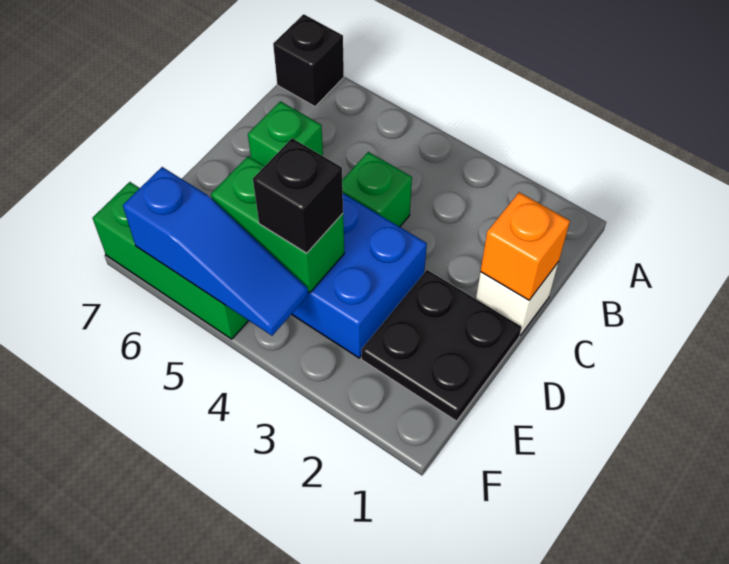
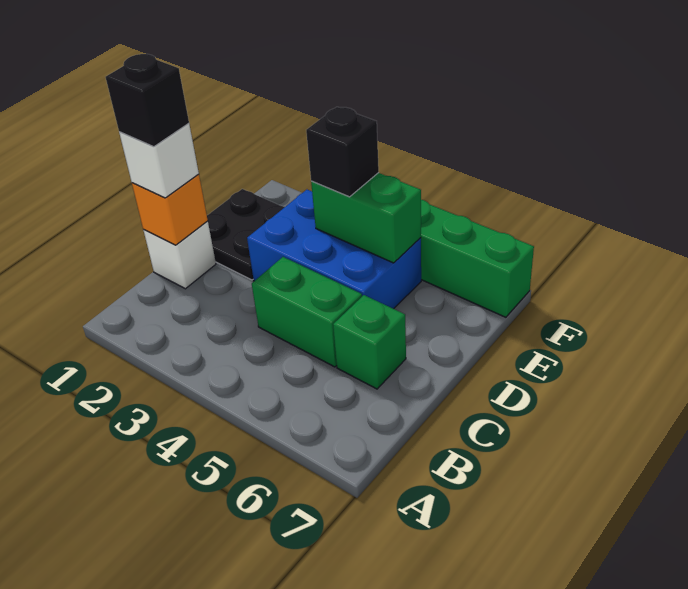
black brick A7 level 1 -> black brick C1 level 4
none -> white brick C1 level 3
green brick C4 level 1 -> green brick C4:C5 level 1
blue slope F4:F6 level 2 top 6 -> none

